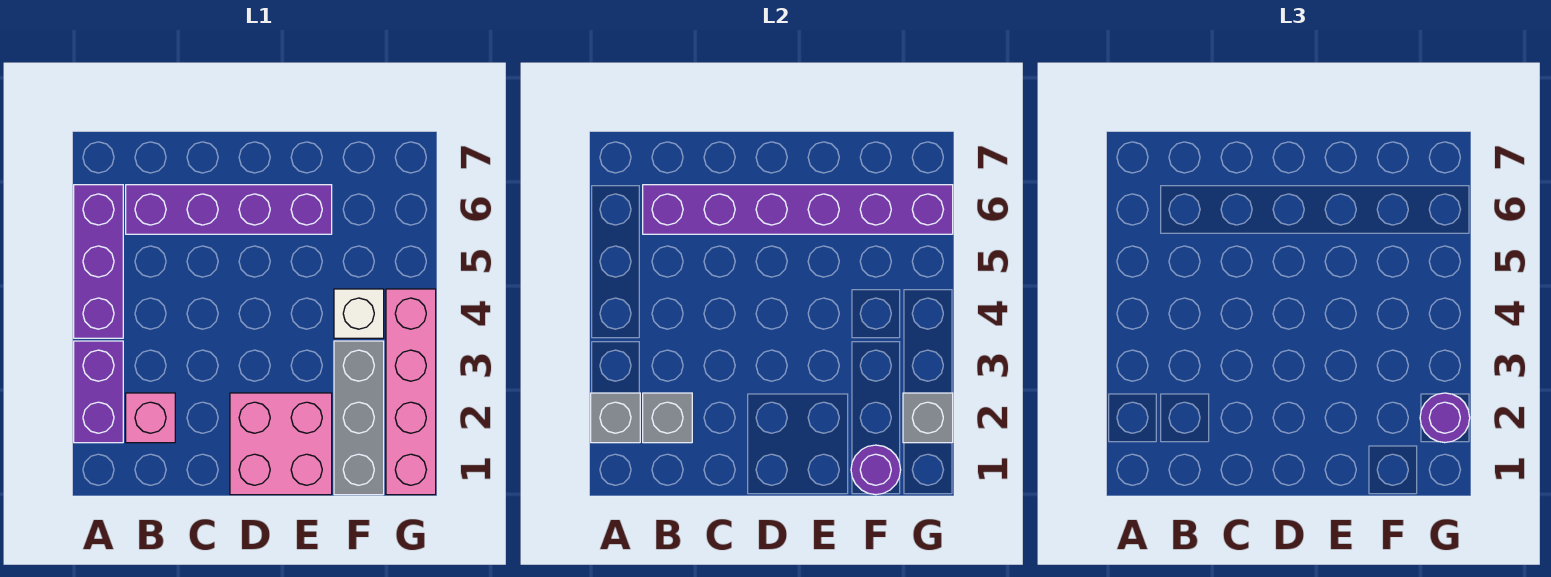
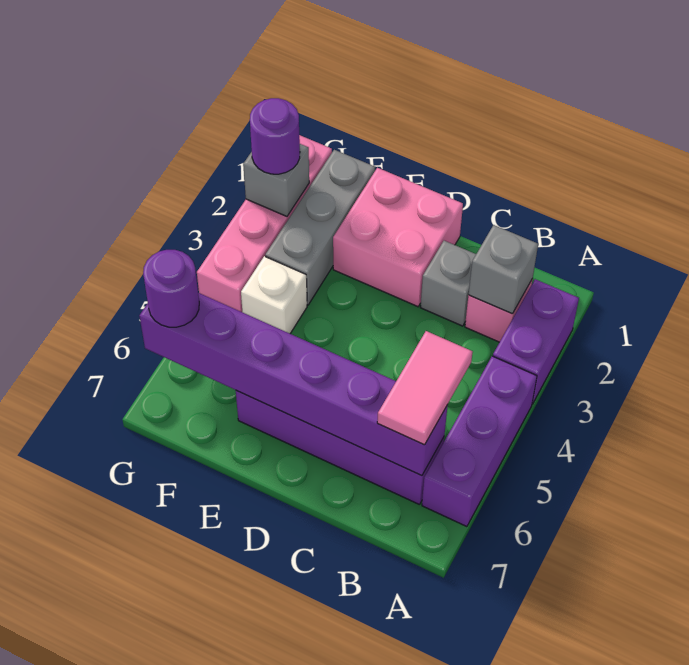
grey brick A2 level 2 -> grey brick C2 level 1
none -> pink tile B5:B6 level 3
purple round brick F1 level 2 -> purple round brick G6 level 3

